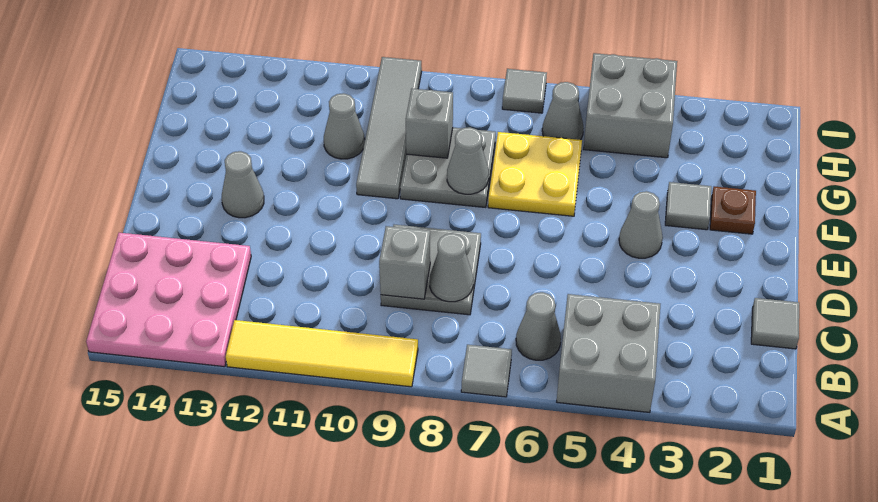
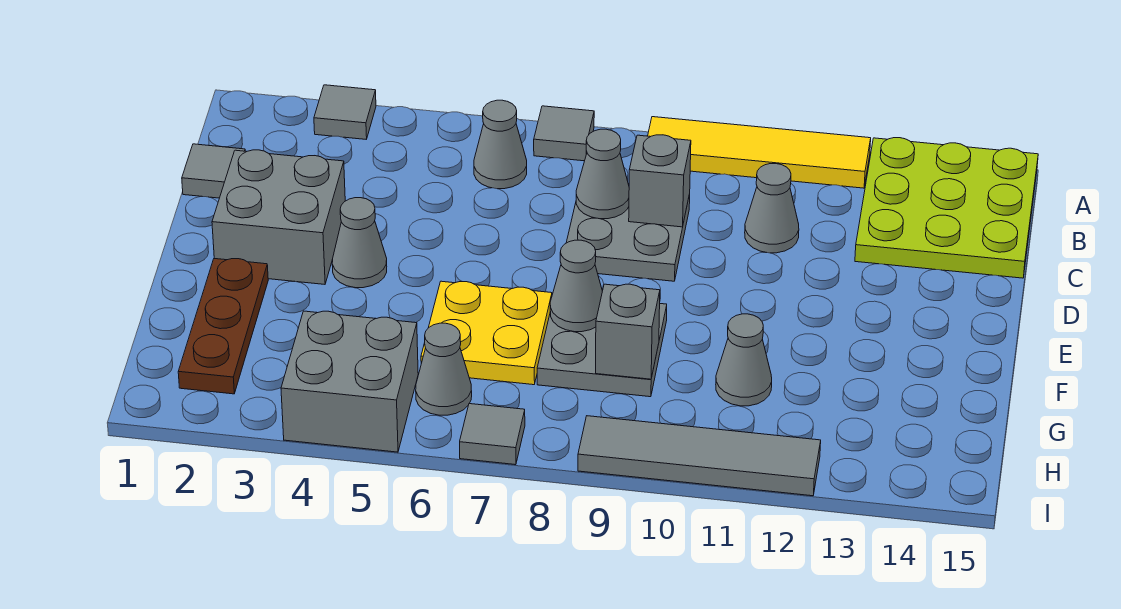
grey brick A4:B5 level 1 -> grey brick D2:E3 level 1
pink plate A13:C15 level 1 -> lime plate A13:C15 level 1
grey cone E13 level 1 -> grey cone C11 level 1
brown plate F2 level 1 -> brown plate F2:H2 level 1
grey tile F3 level 1 -> grey tile A3 level 1
grey tile F10:I10 level 1 -> grey tile I9:I12 level 1

